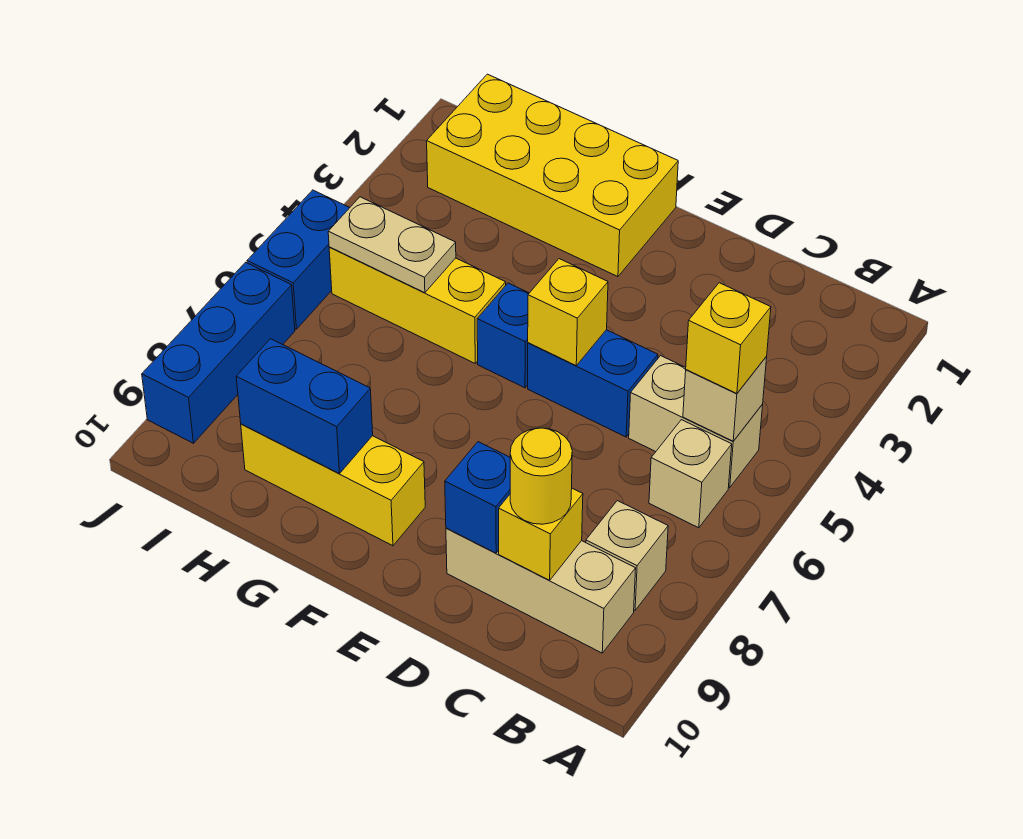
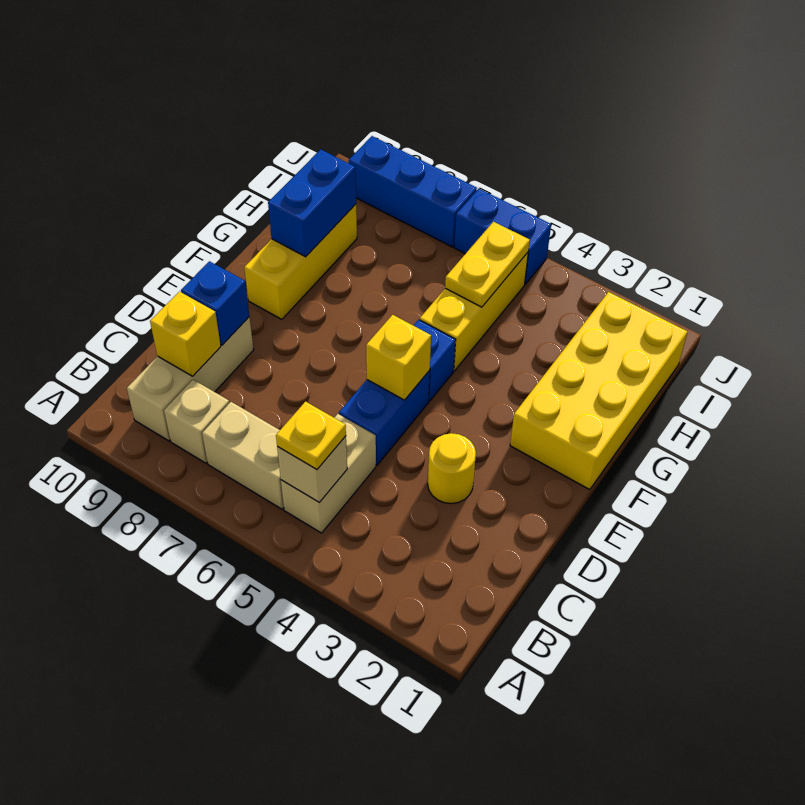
yellow brick B5 level 3 -> yellow plate B5 level 3
tan brick B6 level 1 -> tan brick B6:B7 level 1
yellow round brick C9 level 3 -> yellow round brick D3 level 1
tan plate H5:I5 level 2 -> yellow plate H5:I5 level 2

